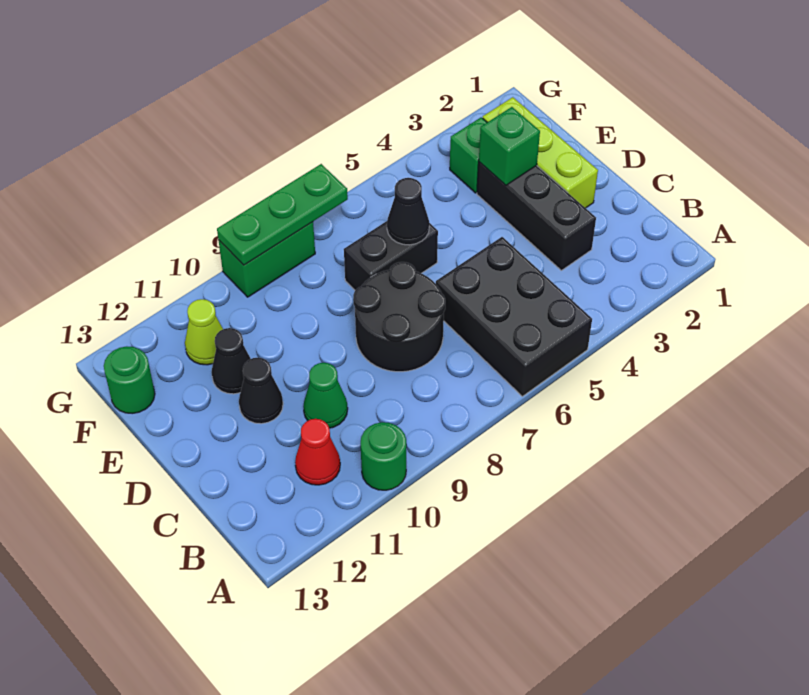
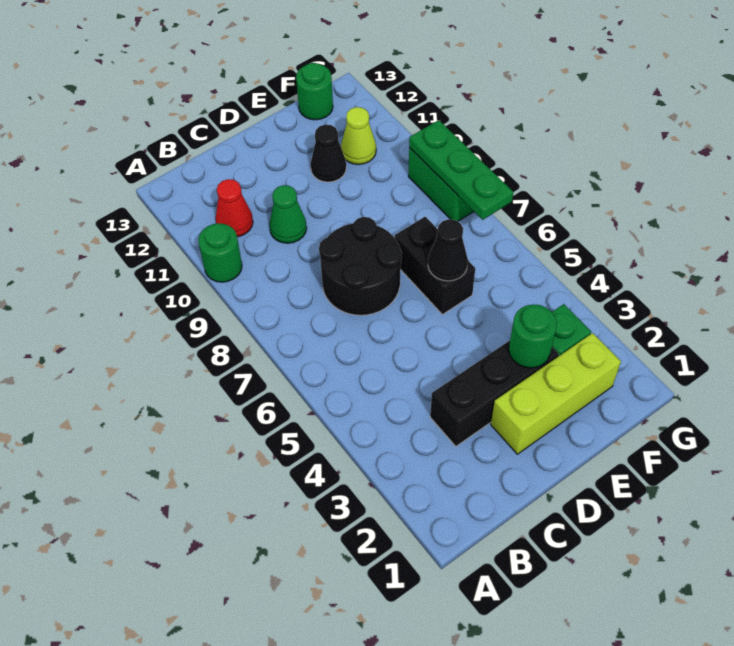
black brick A5:C6 level 1 -> none
black cone D11 level 1 -> none
green brick E3 level 2 -> green round brick E3 level 2

